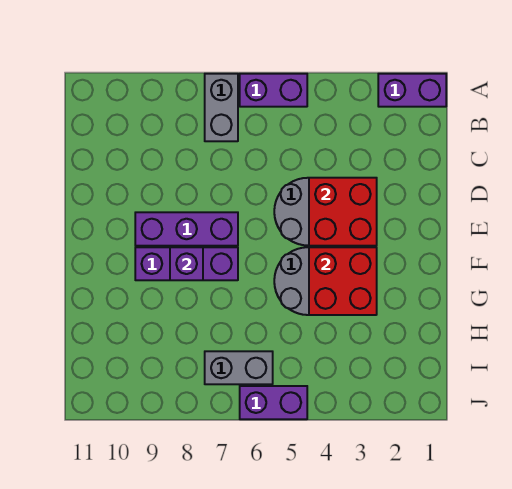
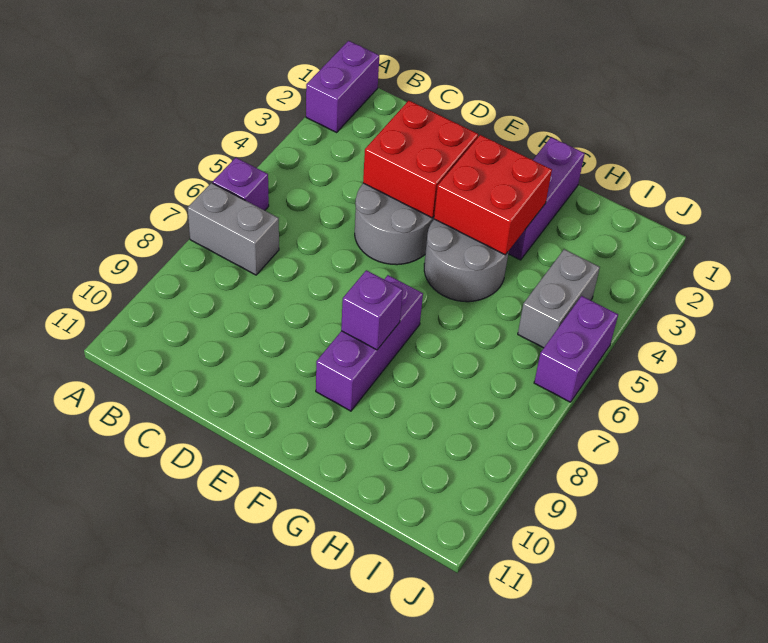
purple brick A5:A6 level 1 -> purple brick A6 level 1
purple brick E7:E9 level 1 -> purple brick G1:G3 level 1
grey brick I6:I7 level 1 -> grey brick I4:I5 level 1

